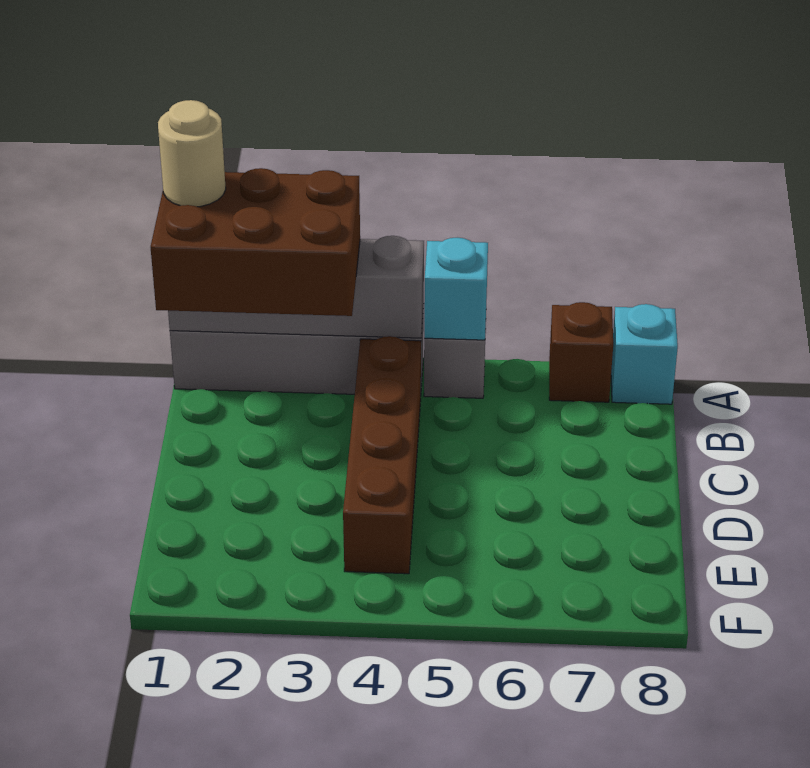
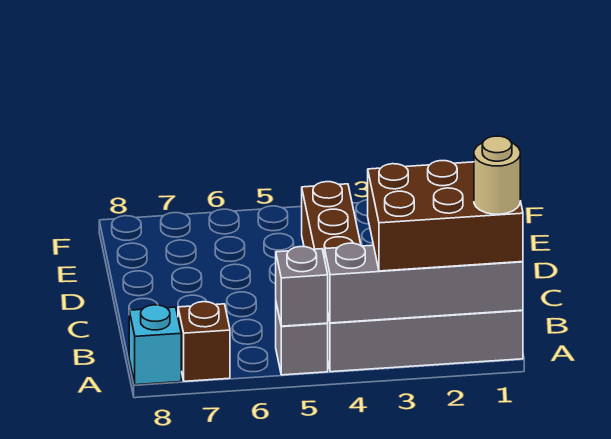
cyan brick A5 level 2 -> grey brick A5 level 2

